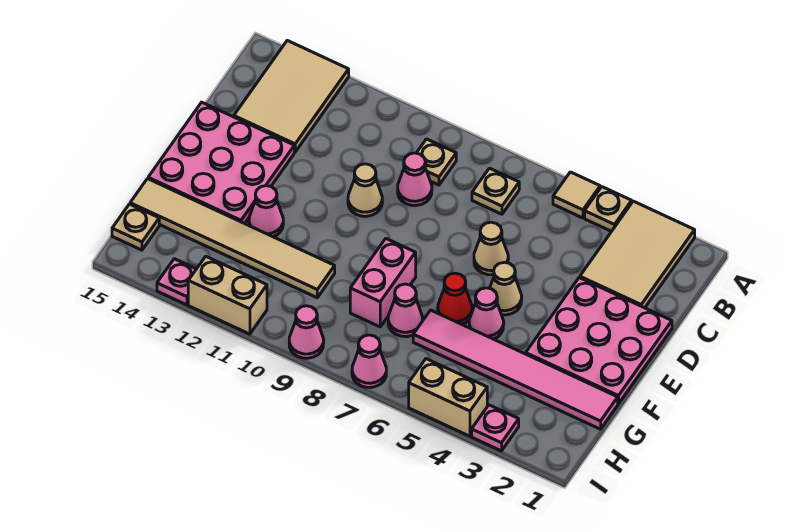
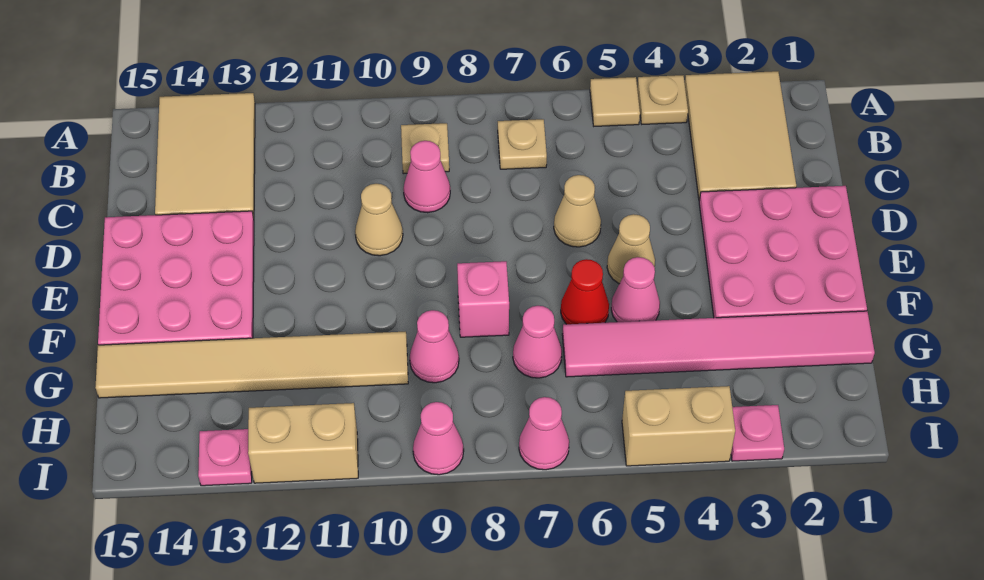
pink brick F8:G8 level 1 -> pink brick F8 level 1
pink cone F12 level 1 -> pink cone G9 level 1
tan plate H15 level 1 -> none

